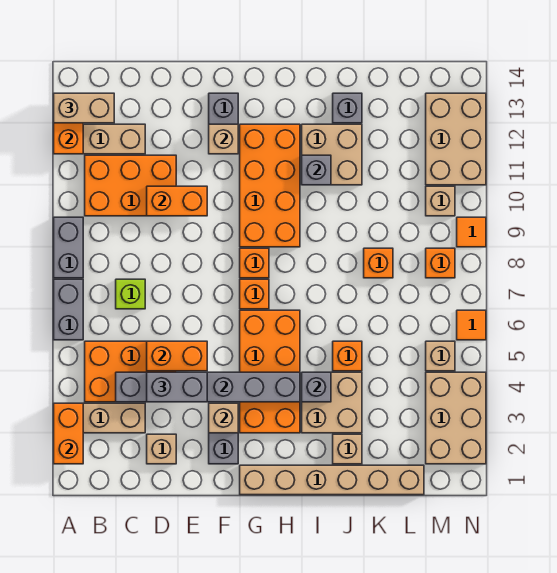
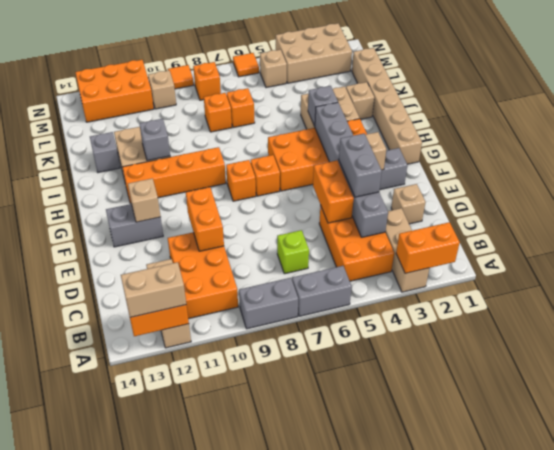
tan brick A13:B13 level 3 -> tan brick A12:A13 level 3
orange brick G9:H12 level 1 -> orange brick H9:H12 level 1
orange brick J5 level 1 -> orange brick K7 level 1
tan brick M11:N13 level 1 -> orange brick M11:N13 level 1

